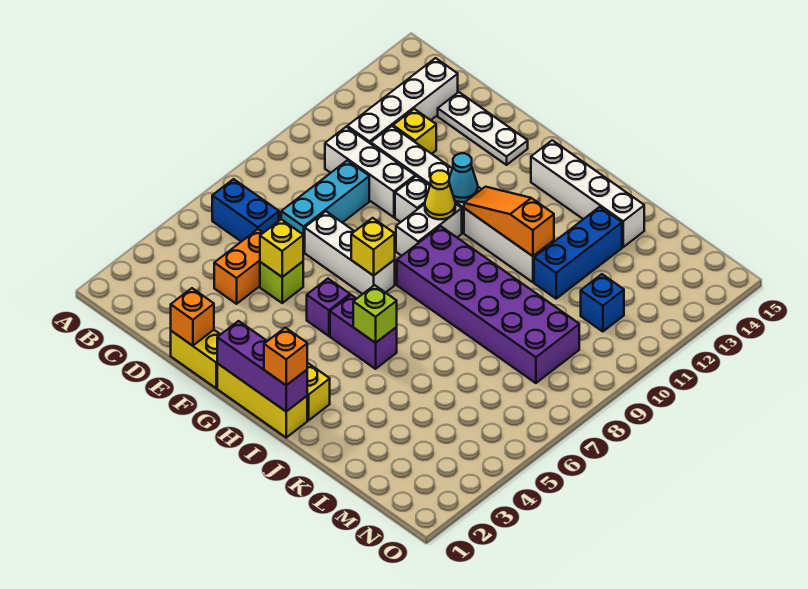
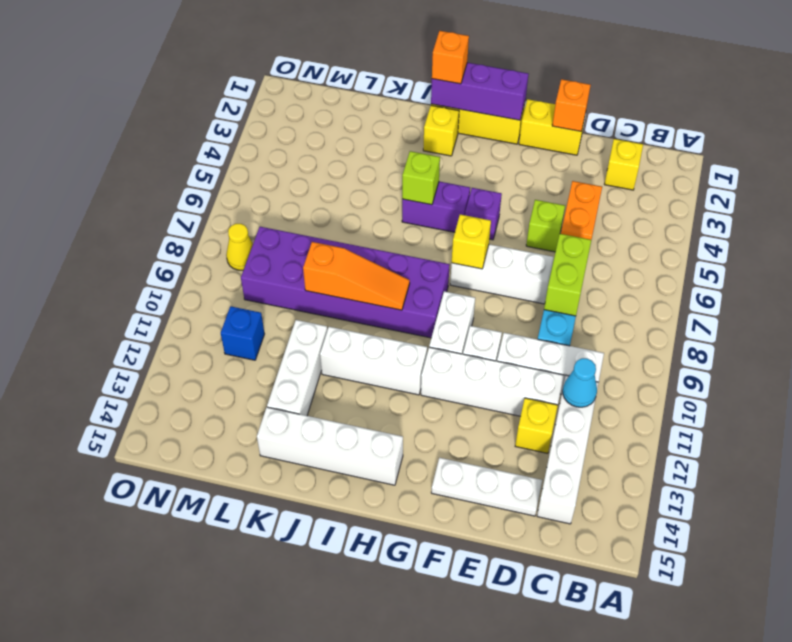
blue brick B6:C6 level 1 -> none
none -> lime brick D7:D8 level 2
yellow brick E5 level 2 -> yellow brick C2 level 1
yellow cone G10 level 2 -> yellow cone N8 level 1
cyan cone G11 level 2 -> cyan cone C11 level 2
orange slope H11:J11 level 2 top J -> orange slope I9:K9 level 2 top K
blue brick K11:K13 level 1 -> white brick K11:K13 level 1

